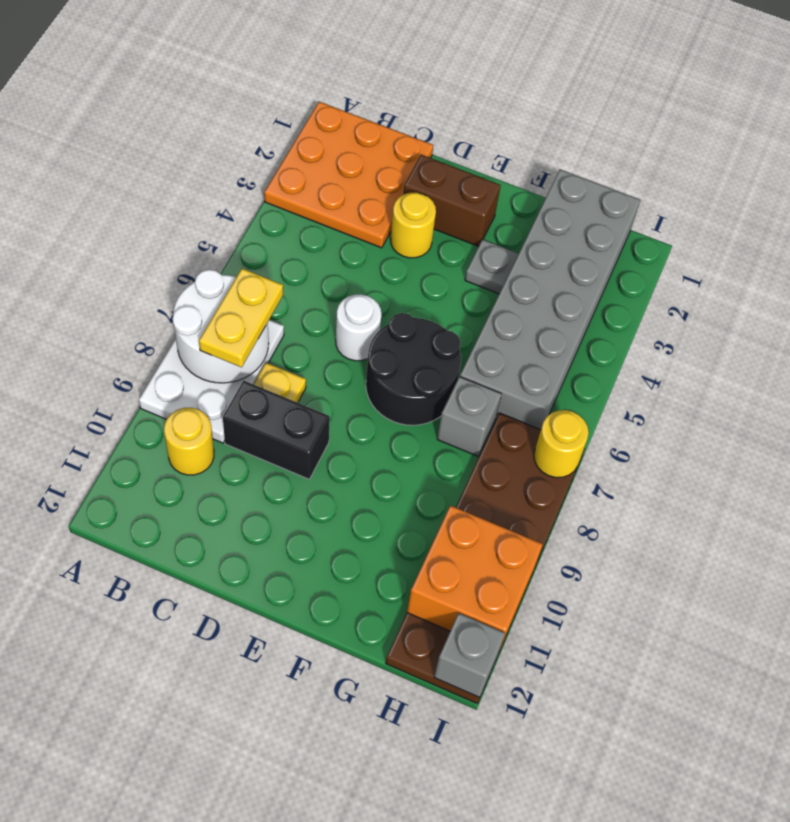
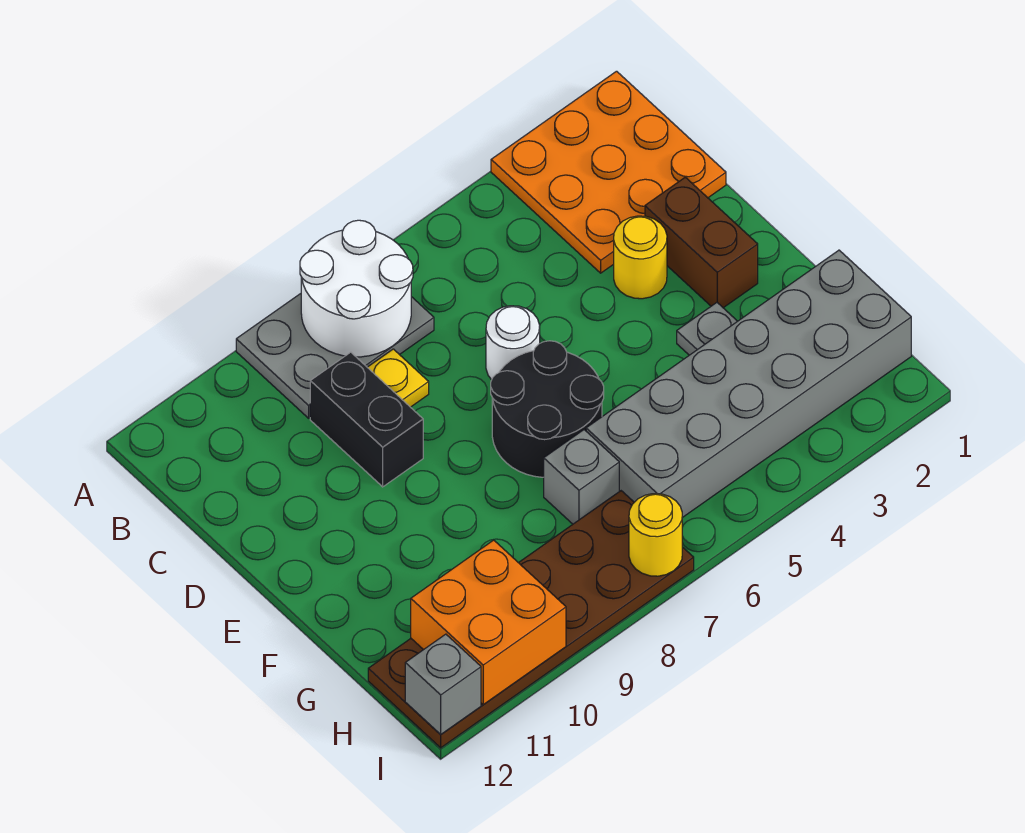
white plate A7:B9 level 1 -> grey plate A7:B9 level 1
yellow plate B7:B8 level 3 -> none
yellow round brick B10 level 1 -> none

